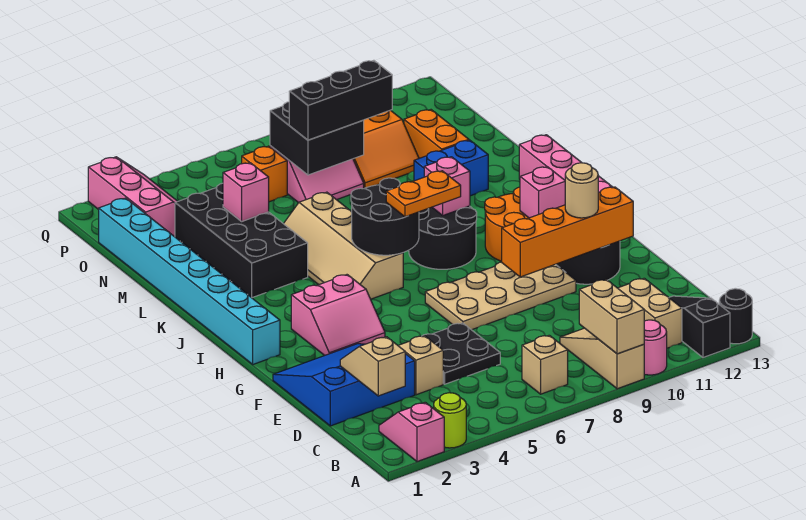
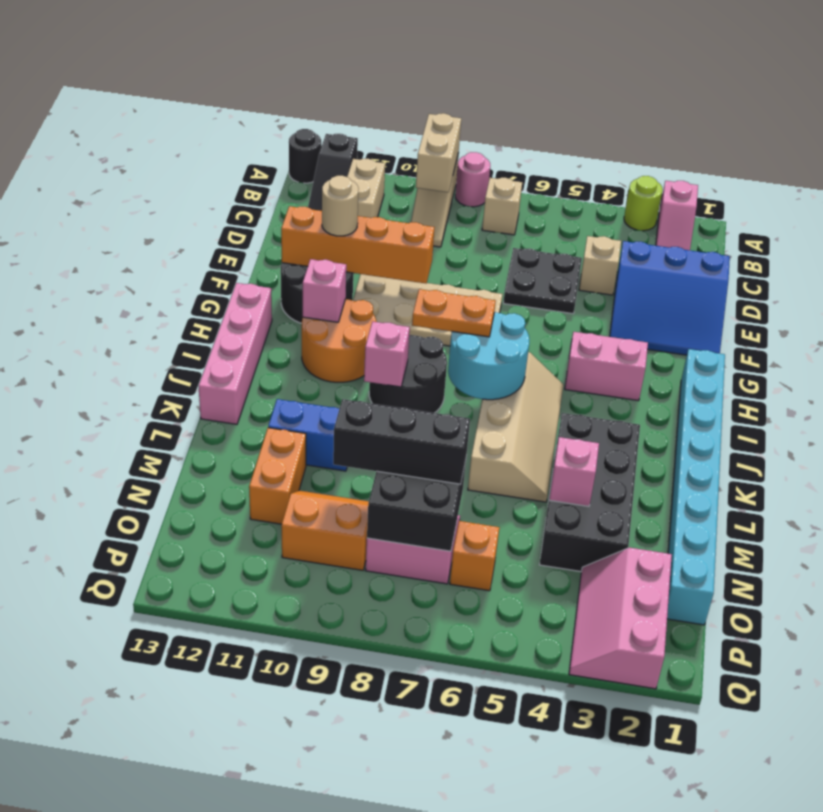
pink round brick A10 level 1 -> pink round brick A8 level 1
tan slope C2:D2 level 2 top C -> none
black round brick I6:J7 level 2 -> cyan round brick I6:J7 level 2

